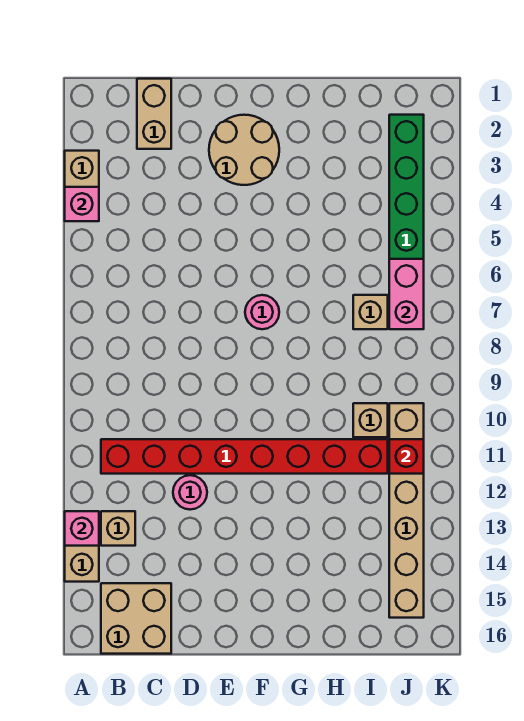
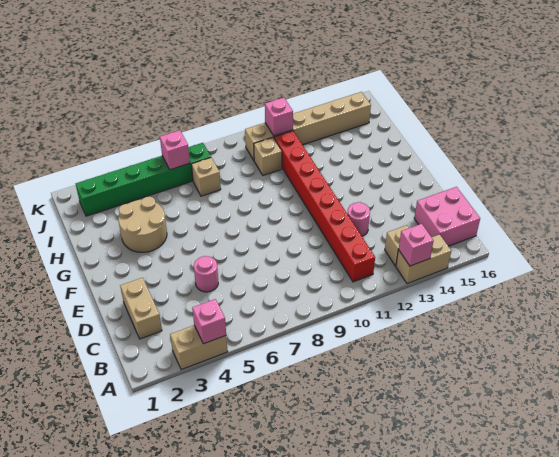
tan brick B15:C16 level 1 -> pink brick B15:C16 level 1
tan brick C1:C2 level 1 -> tan brick C2:D2 level 1
tan round brick E2:F3 level 1 -> tan round brick G3:H4 level 1
pink round brick F7 level 1 -> pink round brick D5 level 1
pink brick J6:J7 level 2 -> pink brick J6 level 2
red brick J11 level 2 -> pink brick J11 level 2

